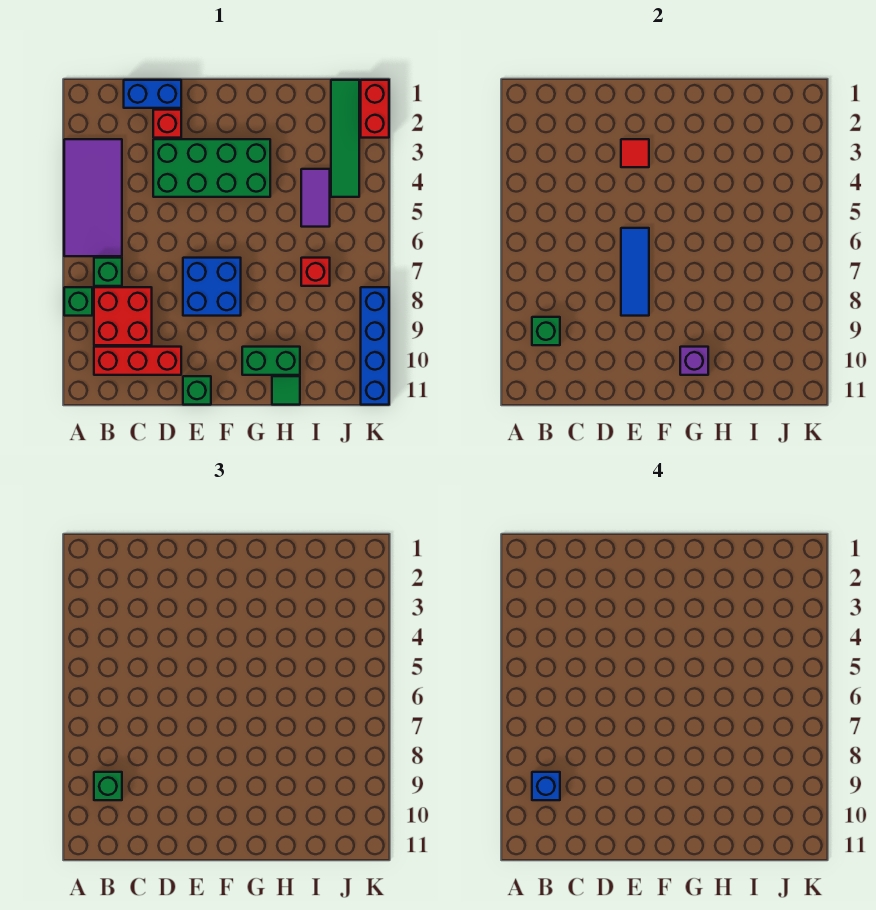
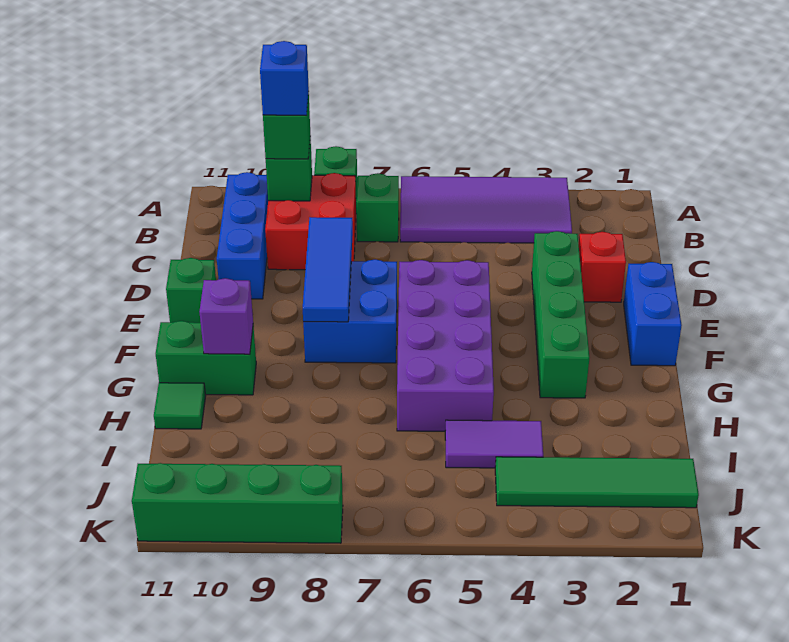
red brick B10:D10 level 1 -> blue brick B10:D10 level 1
blue brick C1:D1 level 1 -> blue brick E1:F1 level 1
green brick D3:G4 level 1 -> green brick D3:G3 level 1
red tile E3 level 2 -> none
none -> purple brick E5:H6 level 1
blue tile E6:E8 level 2 -> blue tile D8:F8 level 2
green brick G10:H10 level 1 -> green brick G10:G11 level 1
red brick I7 level 1 -> none
red brick K1:K2 level 1 -> none
blue brick K8:K11 level 1 -> green brick K8:K11 level 1

